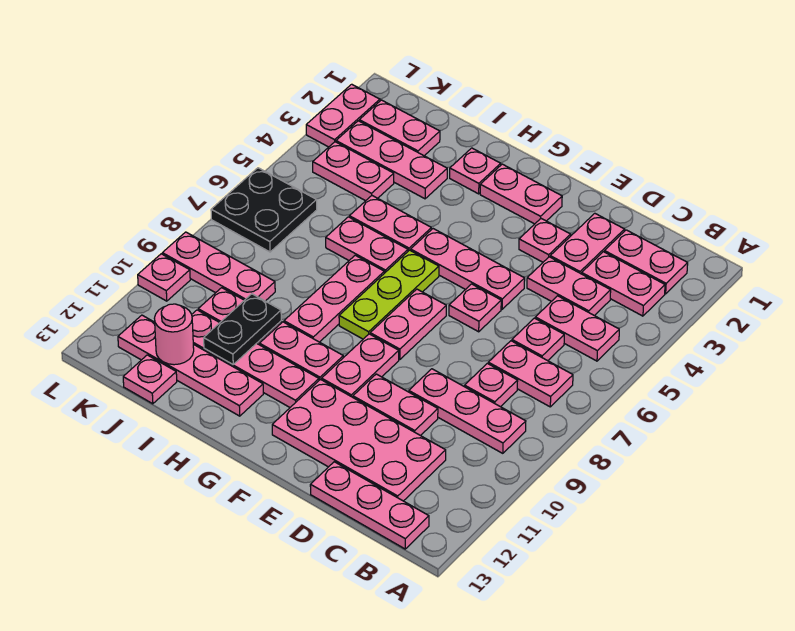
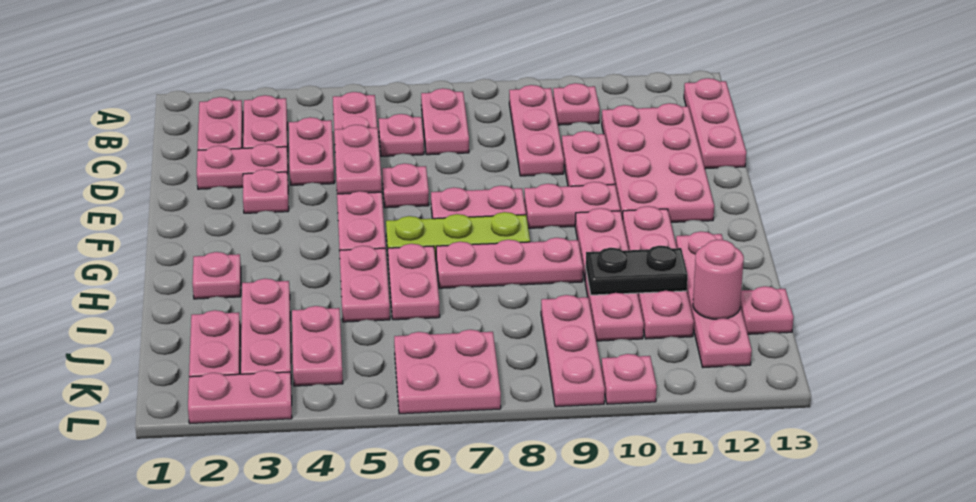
pink plate C8 level 1 -> pink plate B10 level 1
pink plate F2:G2 level 1 -> pink plate D5:E5 level 2
black plate K6:L7 level 1 -> pink plate K6:L7 level 1

